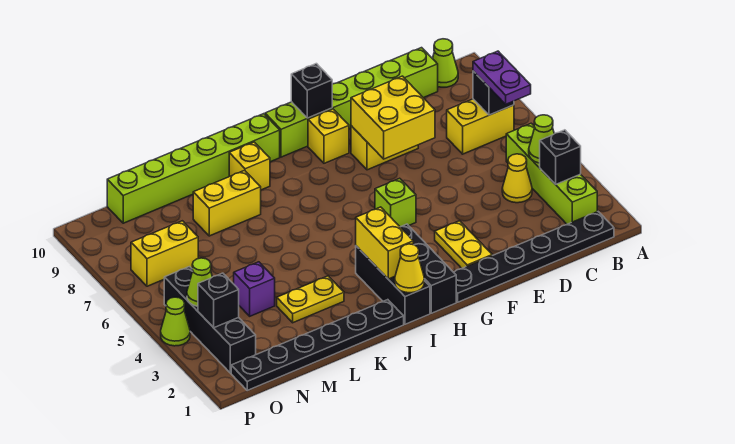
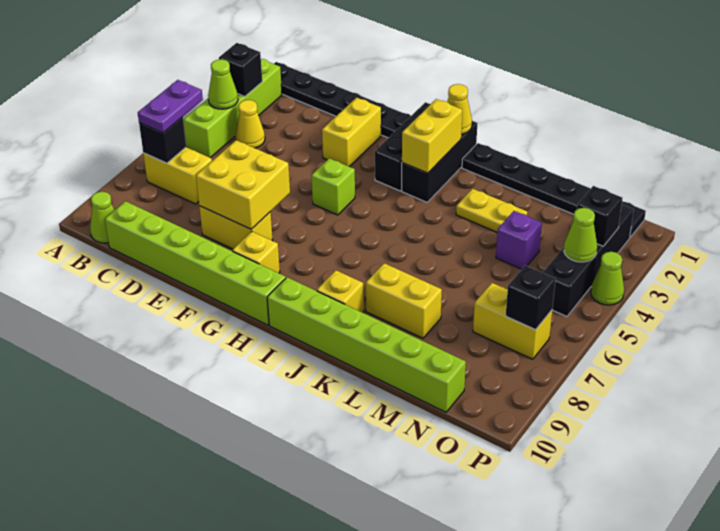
yellow plate F2:F3 level 1 -> yellow brick F2:F3 level 1
black brick G10 level 2 -> black brick O7 level 2

